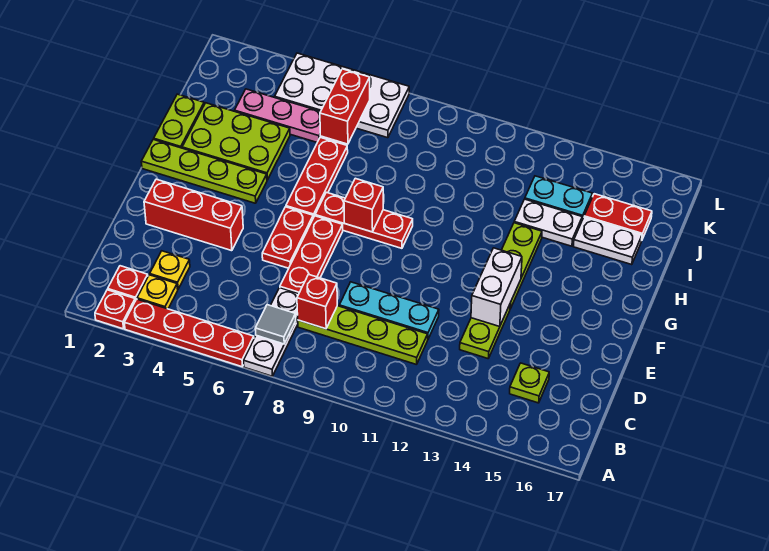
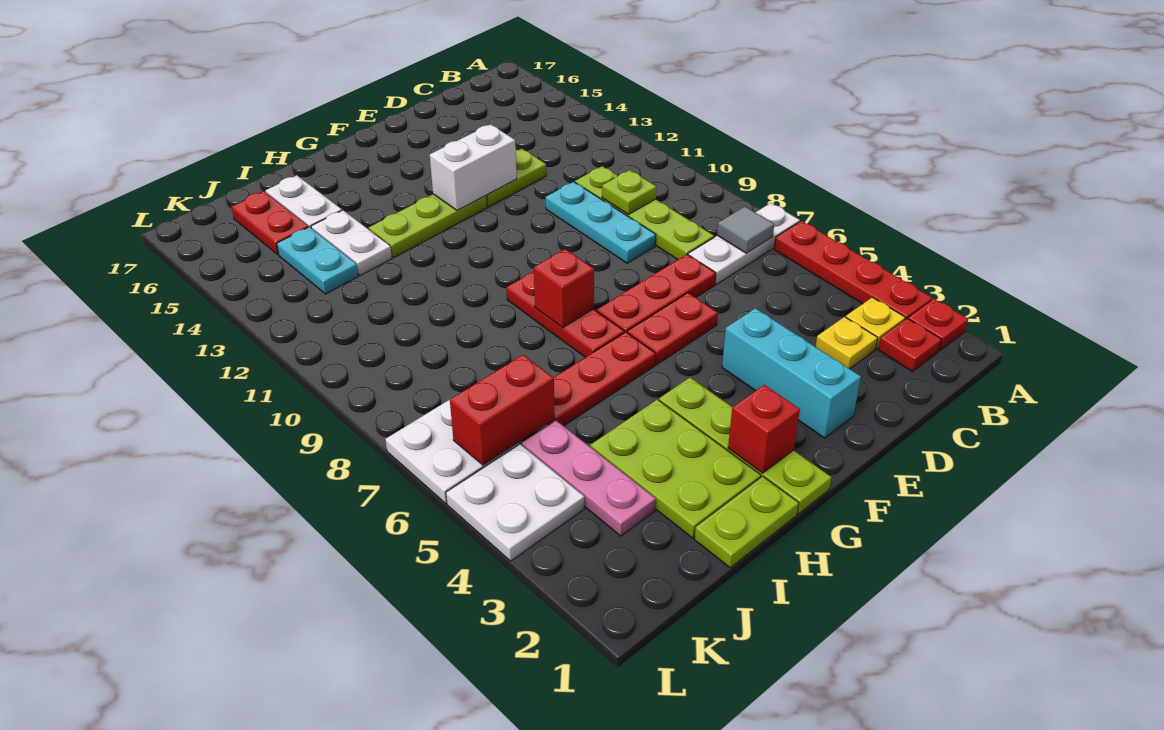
red brick C8 level 2 -> red brick G2 level 2
lime plate C15 level 1 -> lime plate C10 level 2
red brick E2:E4 level 1 -> cyan brick E2:E4 level 1

